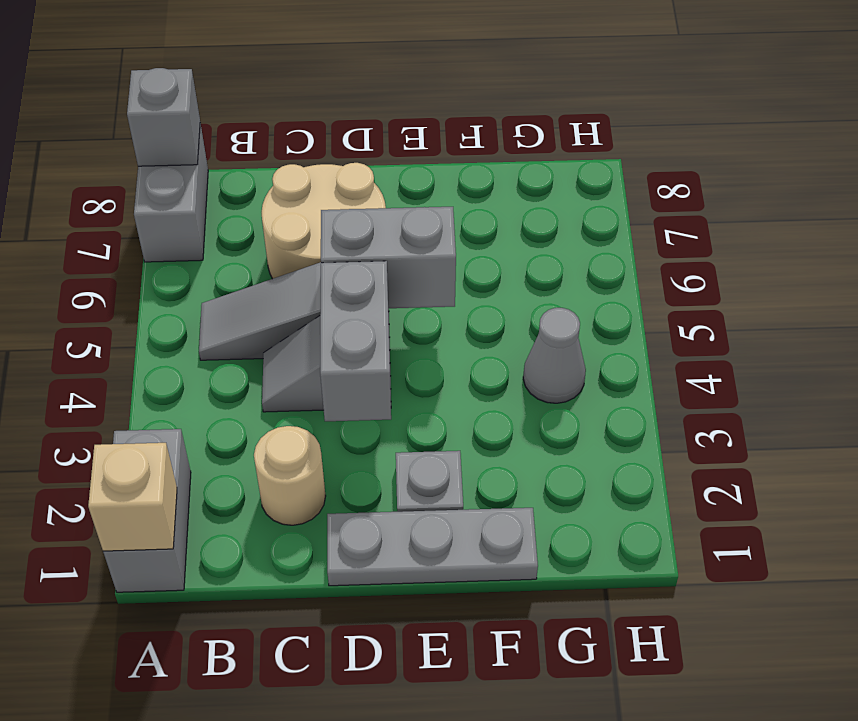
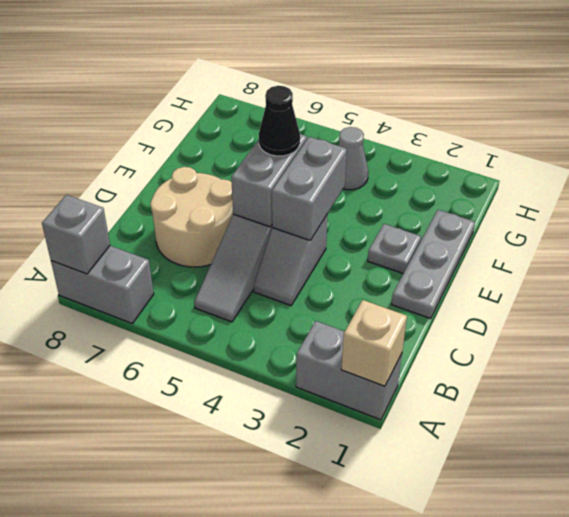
tan round brick C2 level 1 -> none
grey brick D3:D4 level 2 -> grey brick D4:E4 level 2
none -> black cone E5 level 3

